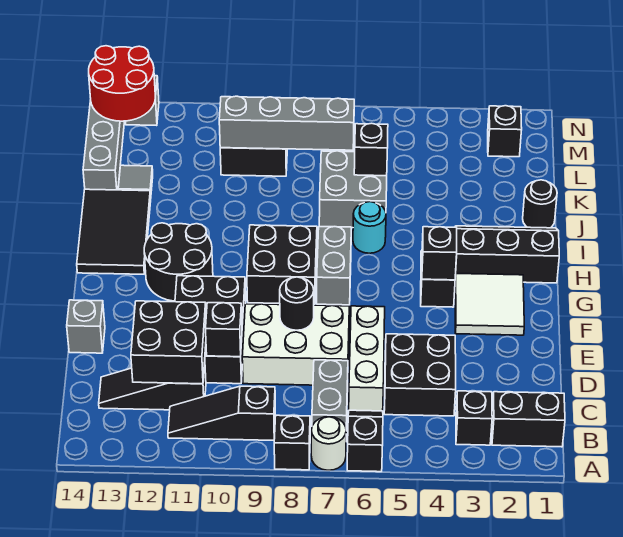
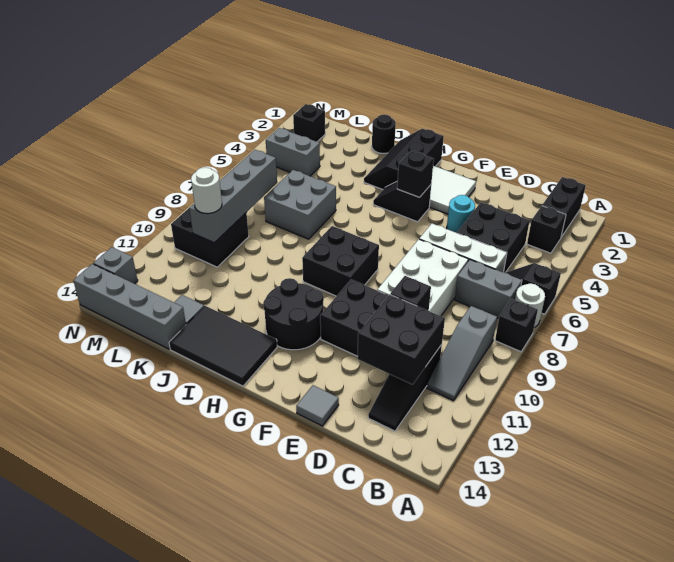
black slope B9:B11 level 1 top 9 -> grey slope B9:B11 level 1 top 9
black round brick E8 level 2 -> none
grey brick E14 level 1 -> grey tile E14 level 1
grey brick G7:H7 level 1 -> grey brick L4:M4 level 1
cyan round brick I6 level 1 -> cyan round brick E4 level 1
black brick K6 level 2 -> none
none -> white round brick L10 level 3
red round brick M13:N14 level 2 -> none

